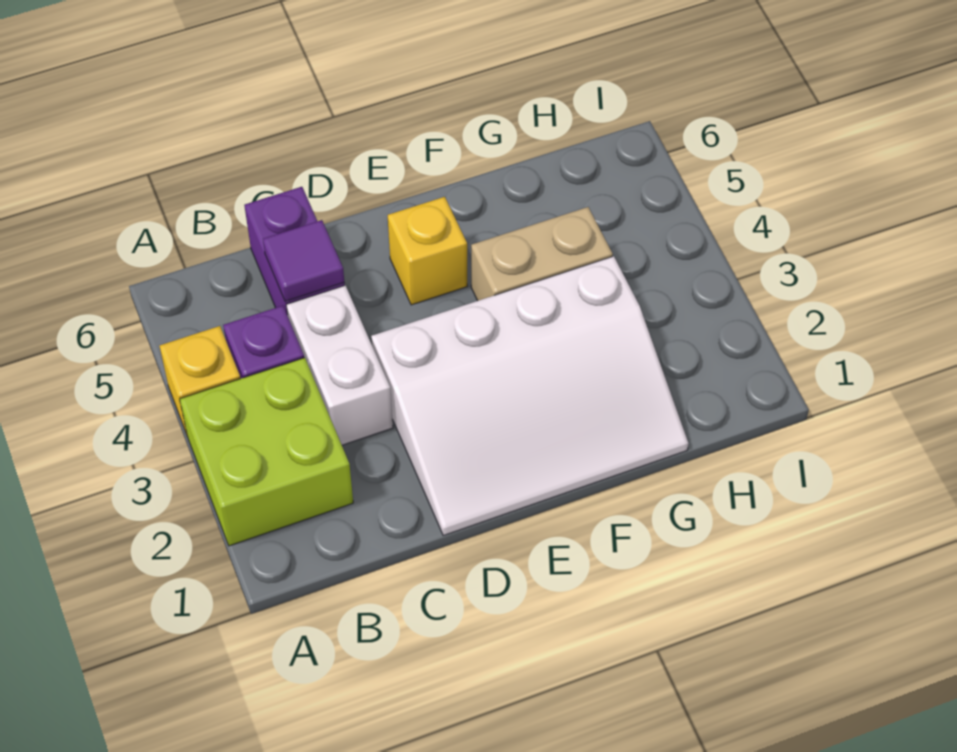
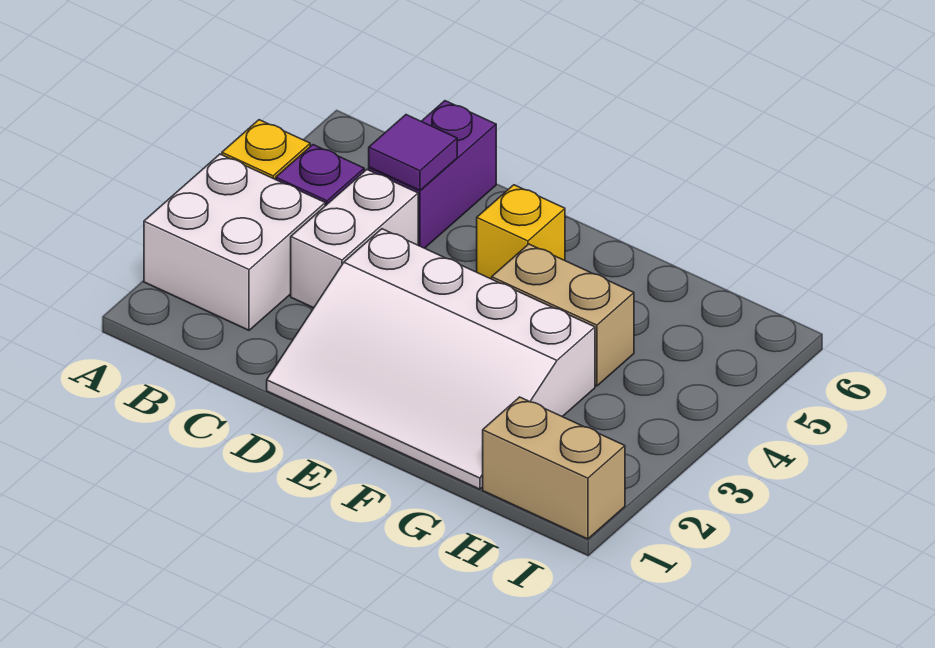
lime brick A2:B3 level 1 -> white brick A2:B3 level 1
none -> tan brick H1:I1 level 1

